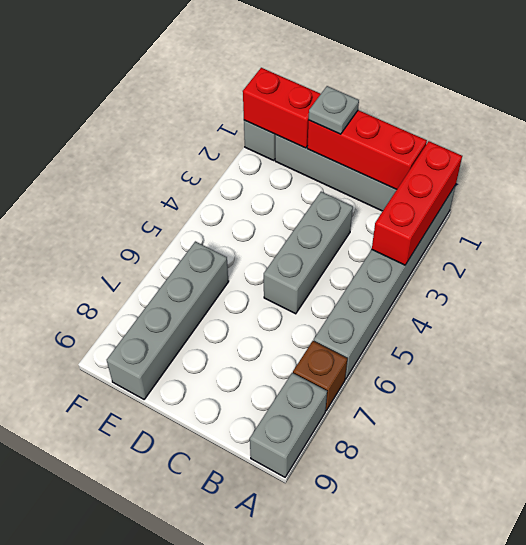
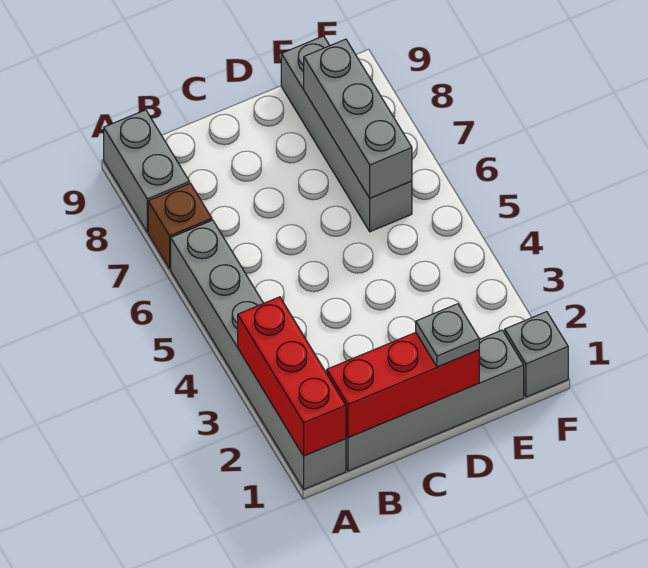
grey brick C3:C5 level 1 -> grey brick E6:E8 level 2
red brick E1:F1 level 2 -> none

